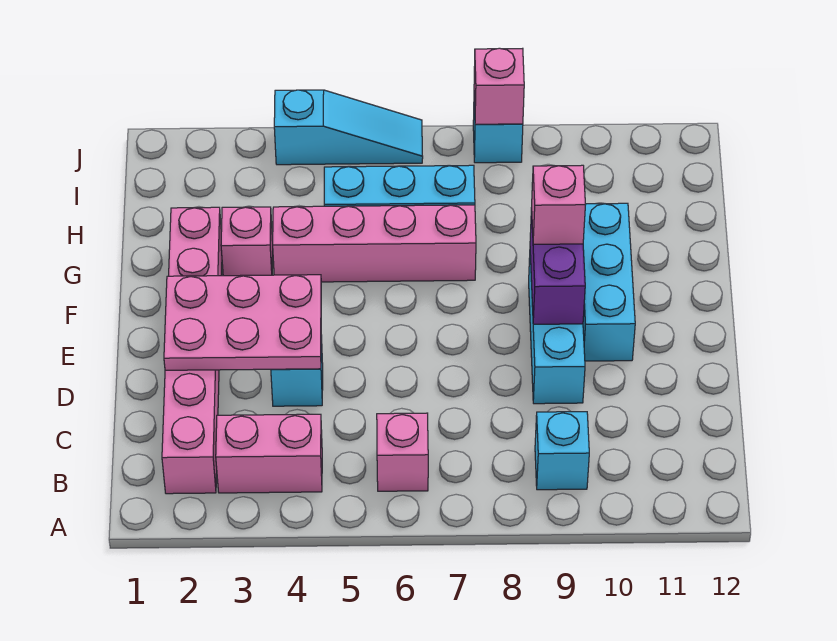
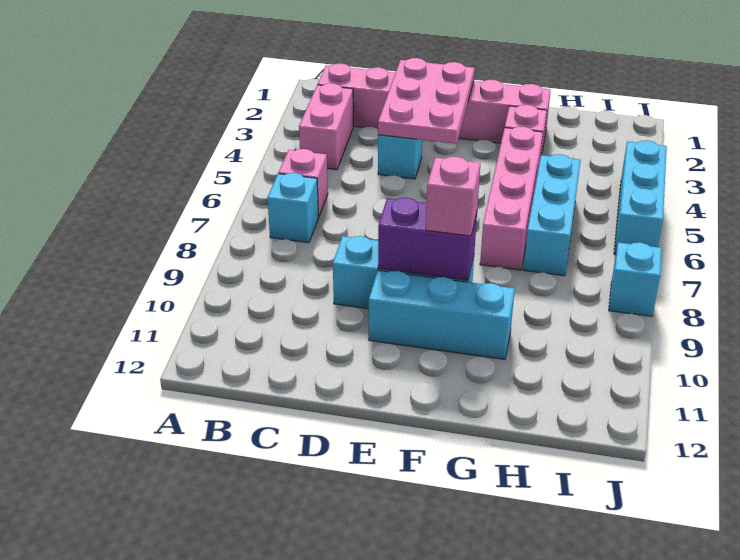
cyan brick B9 level 1 -> cyan brick B7 level 1
cyan slope J4:J6 level 1 top 4 -> cyan brick J4:J6 level 1
pink brick J8 level 2 -> none

